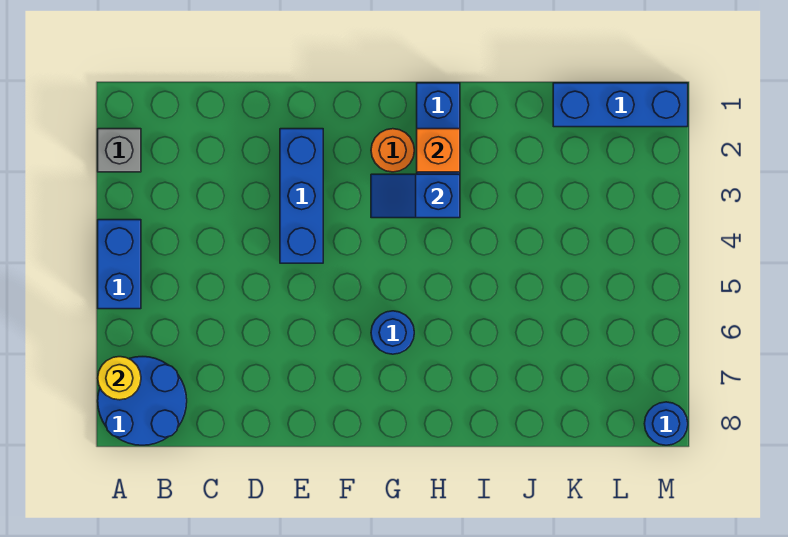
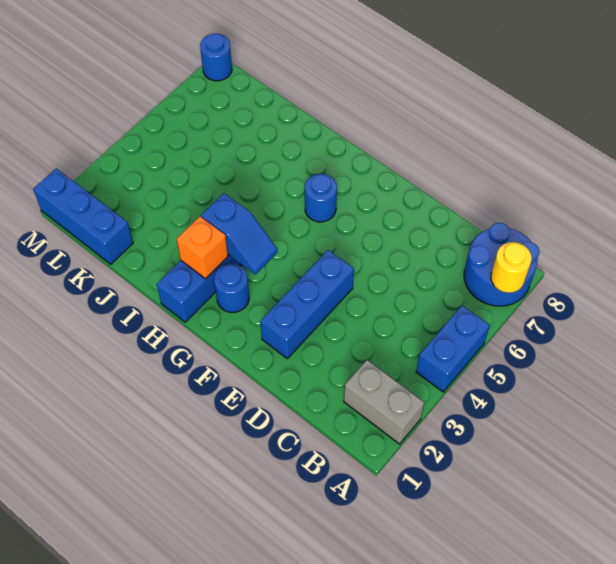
grey brick A2 level 1 -> grey brick A2:B2 level 1
orange round brick G2 level 1 -> blue round brick G2 level 1

